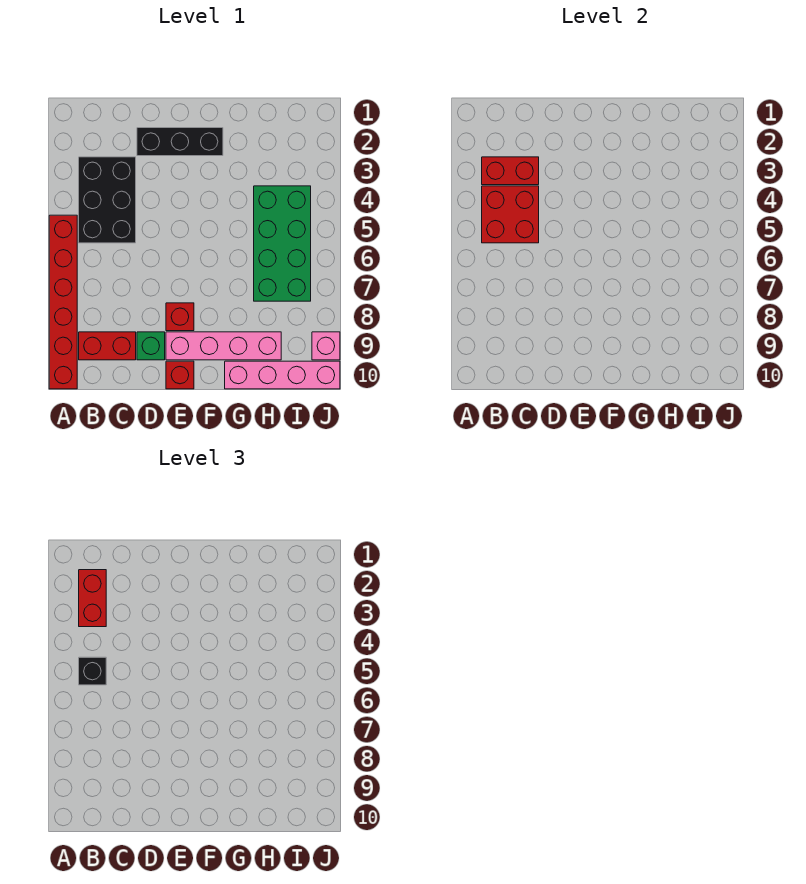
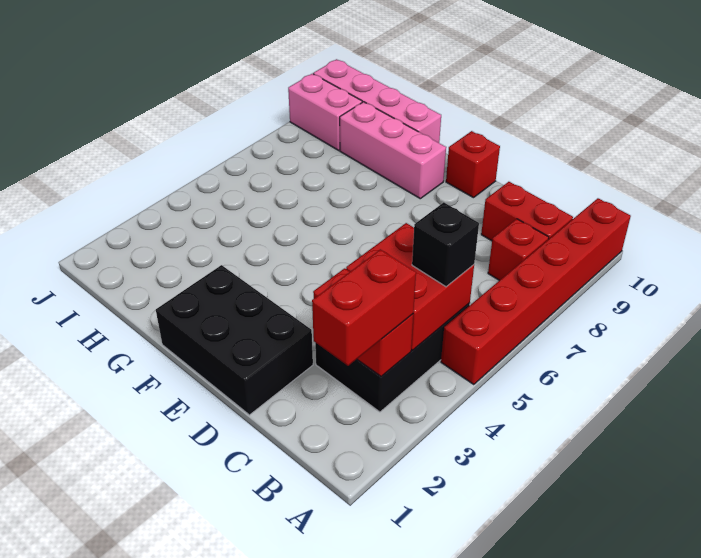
black brick D2:F2 level 1 -> black brick D1:F2 level 1
green brick D9 level 1 -> none
red brick E8 level 1 -> red brick B8 level 1
pink brick E9:H9 level 1 -> pink brick F9:H9 level 1
green brick H4:I7 level 1 -> none
pink brick J9 level 1 -> pink brick I9:J9 level 1

